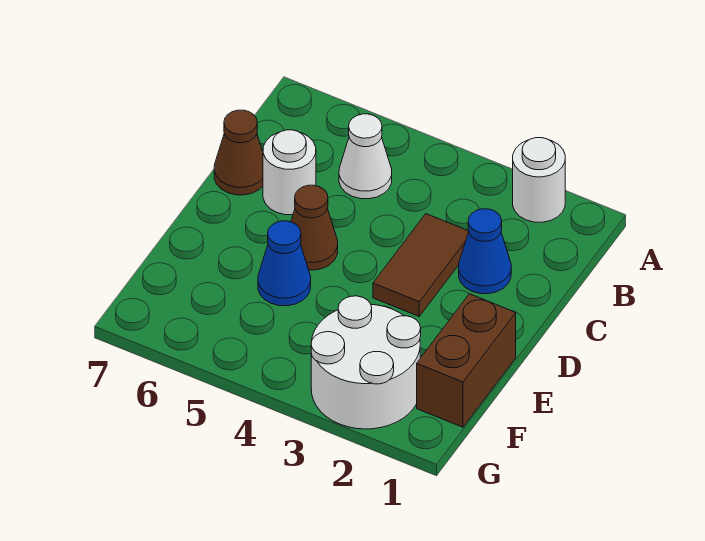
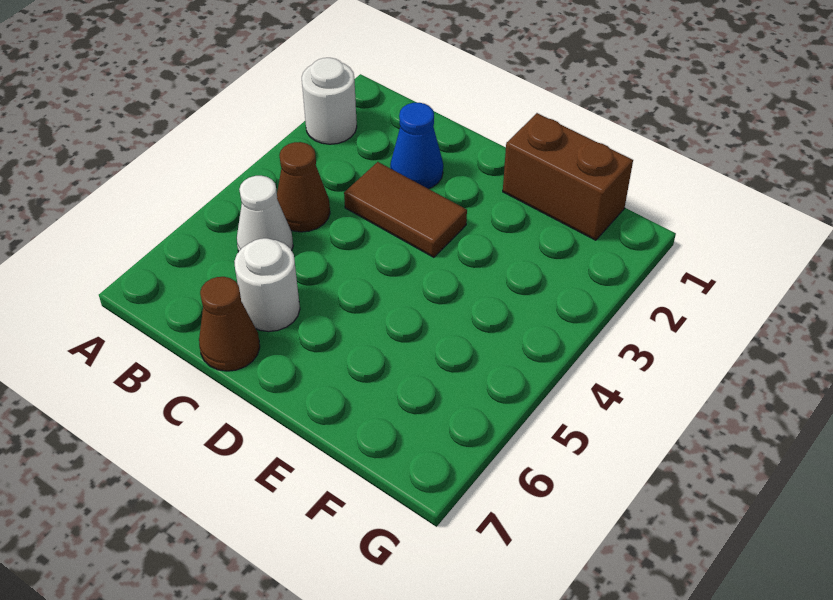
brown cone D5 level 1 -> brown cone B4 level 1
blue cone E5 level 1 -> none
white round brick F2:G3 level 1 -> none

